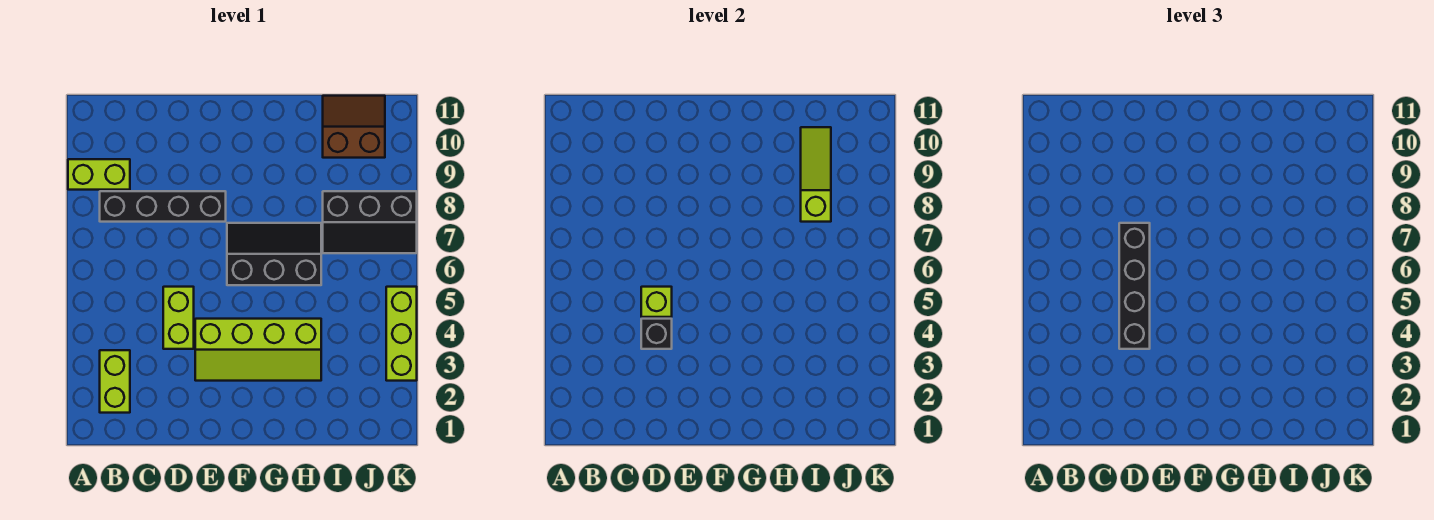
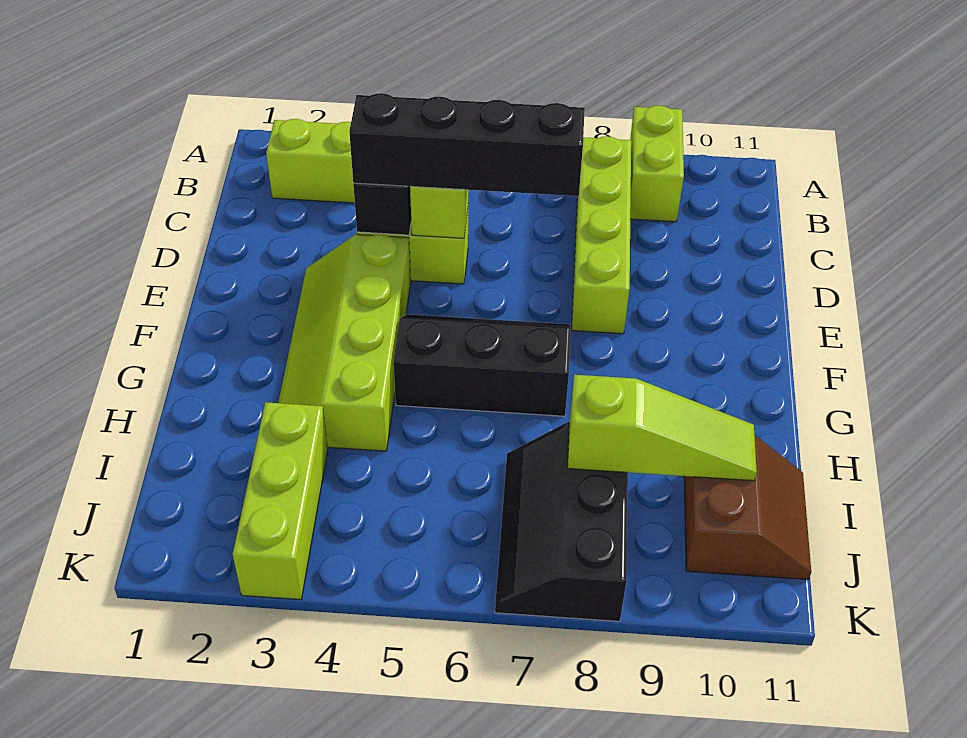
black brick B8:E8 level 1 -> lime brick B8:E8 level 1
black slope F6:H7 level 1 top 6 -> black slope F5:G7 level 1 top G
lime brick K3:K5 level 1 -> lime brick I3:K3 level 1

